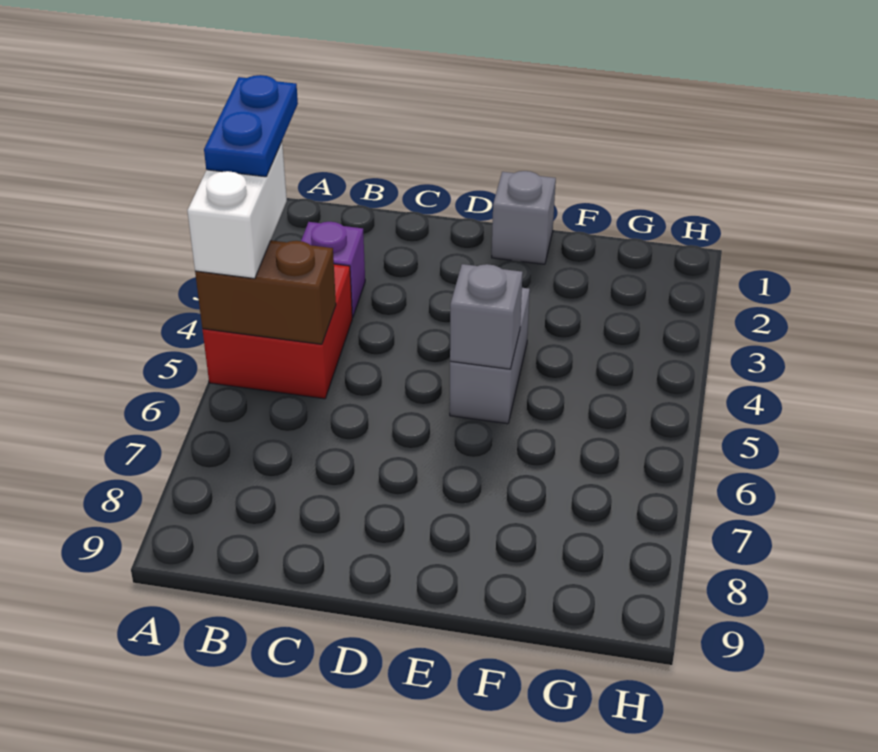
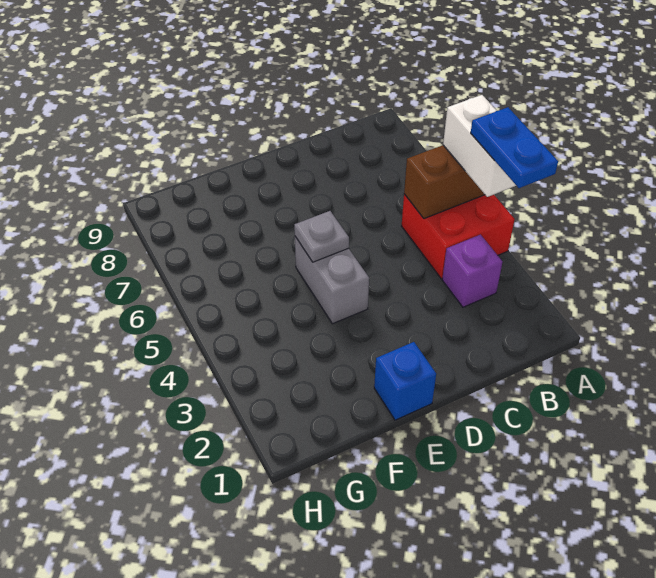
grey brick E1 level 1 -> blue brick E1 level 1
grey brick E5 level 2 -> grey plate E5 level 2

